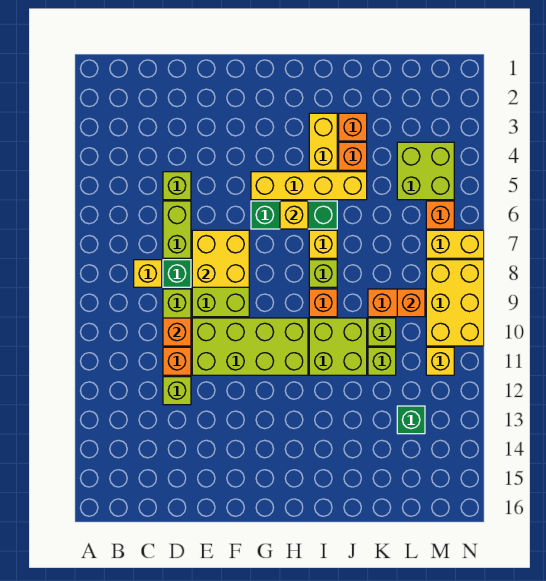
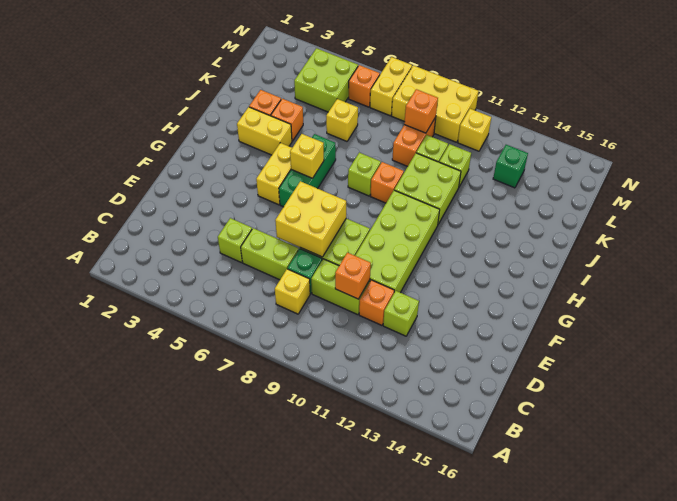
yellow brick G5:J5 level 1 -> yellow brick G5:H5 level 1
yellow brick I7 level 1 -> yellow brick K6 level 1

